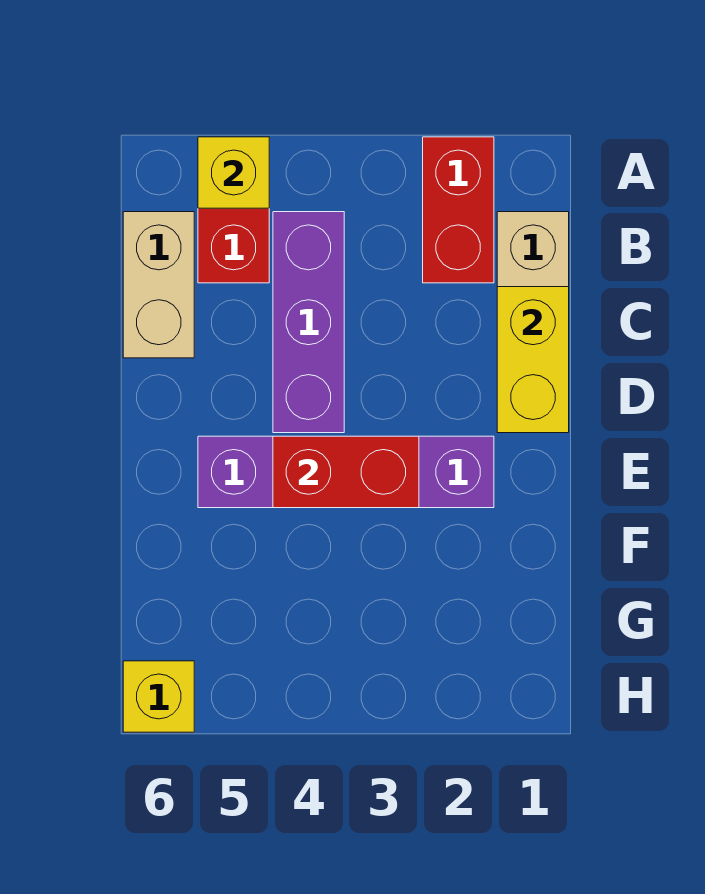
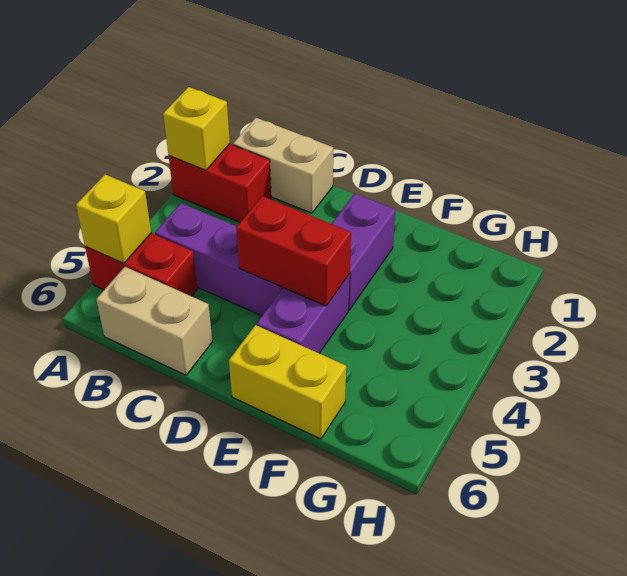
yellow brick C1:D1 level 2 -> yellow brick E6:F6 level 1
red brick E3:E4 level 2 -> red brick D4:E4 level 2
yellow brick H6 level 1 -> yellow brick A2 level 2

